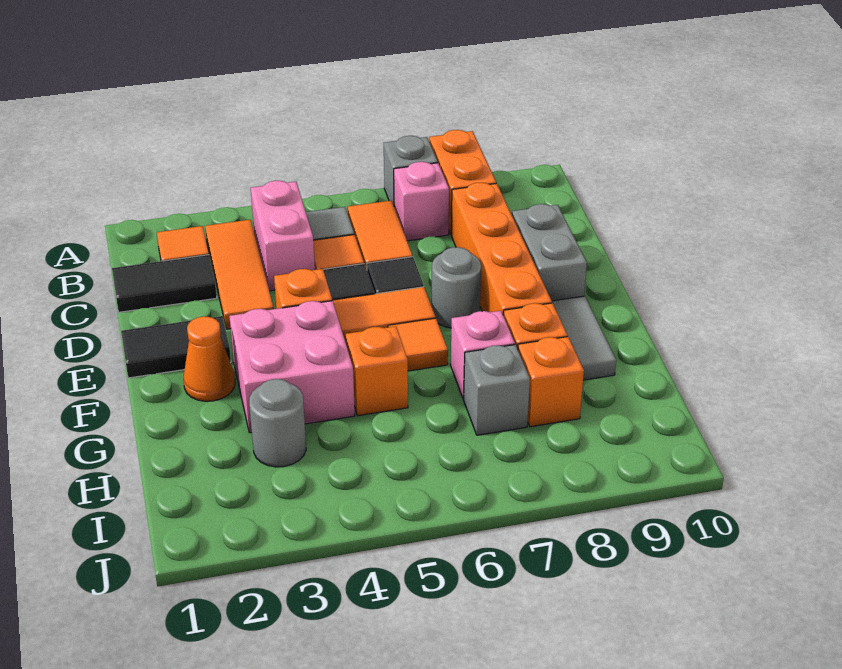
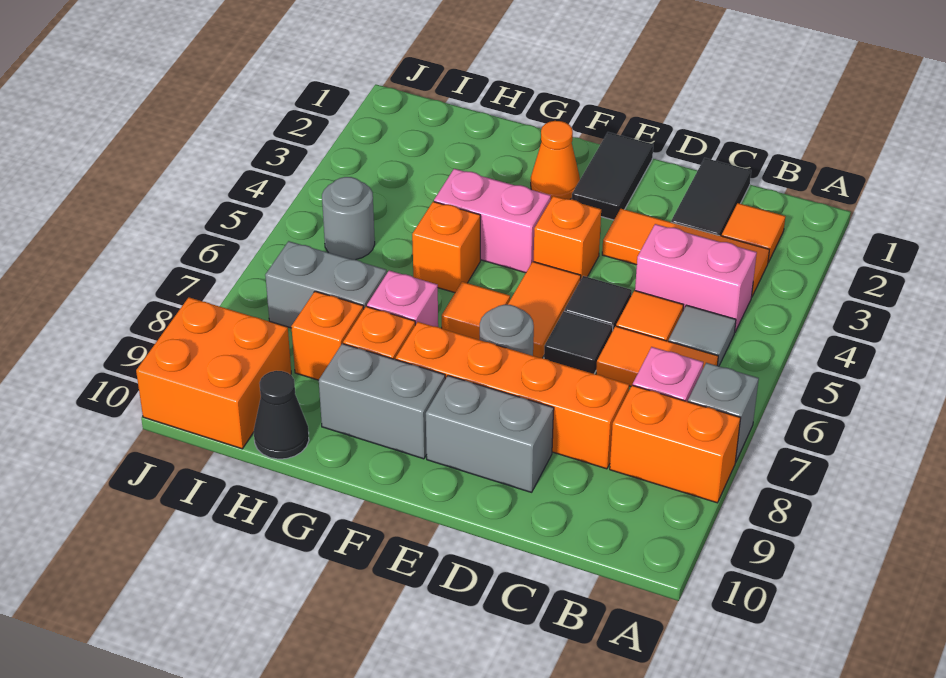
pink brick F3:G4 level 1 -> pink brick F4:G4 level 1
grey tile F9:G9 level 1 -> grey brick F9:G9 level 1
grey round brick H3 level 1 -> grey round brick I5 level 1
grey brick H7 level 1 -> grey brick H7:I7 level 1
none -> black cone H10 level 1
none -> orange brick I9:J10 level 1

